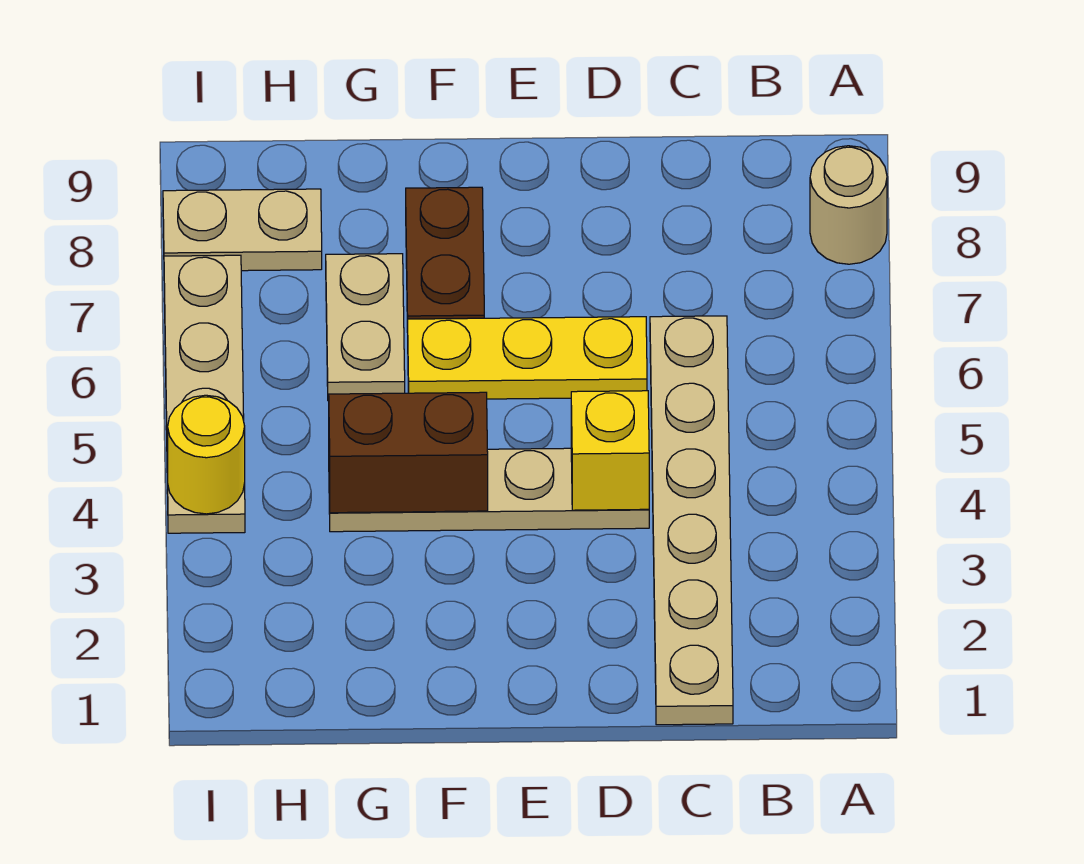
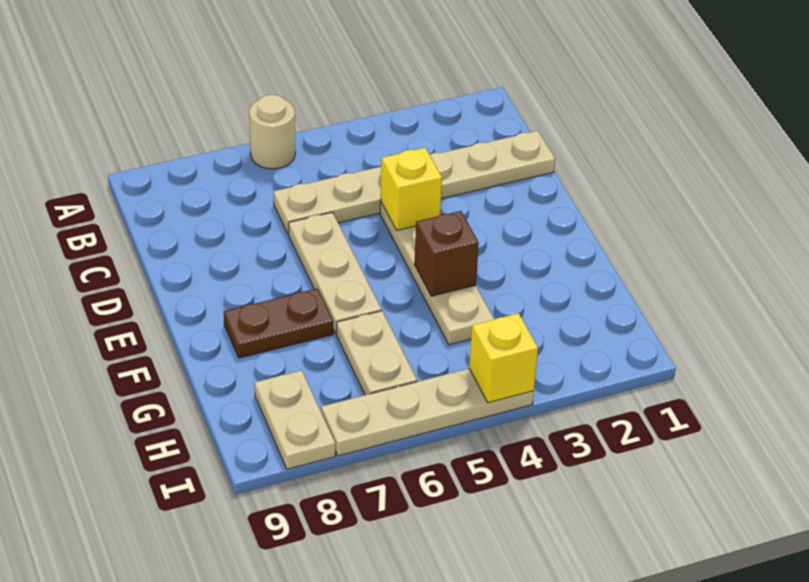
tan round brick A8 level 1 -> tan round brick A6 level 1
yellow plate D6:F6 level 1 -> tan plate D6:F6 level 1
brown brick F4:G4 level 2 -> brown brick F4 level 2
tan plate G6:G7 level 1 -> tan plate G6:H6 level 1
yellow round brick I4 level 2 -> yellow brick I4 level 2

